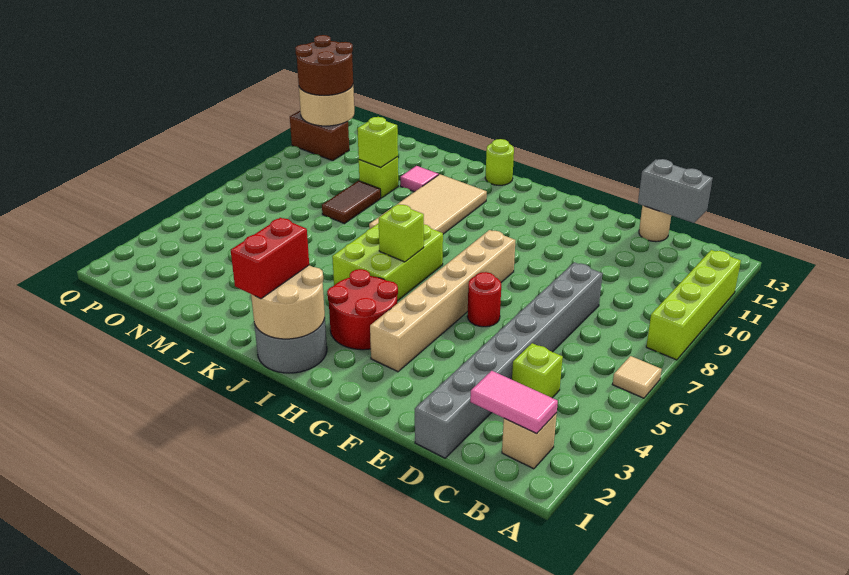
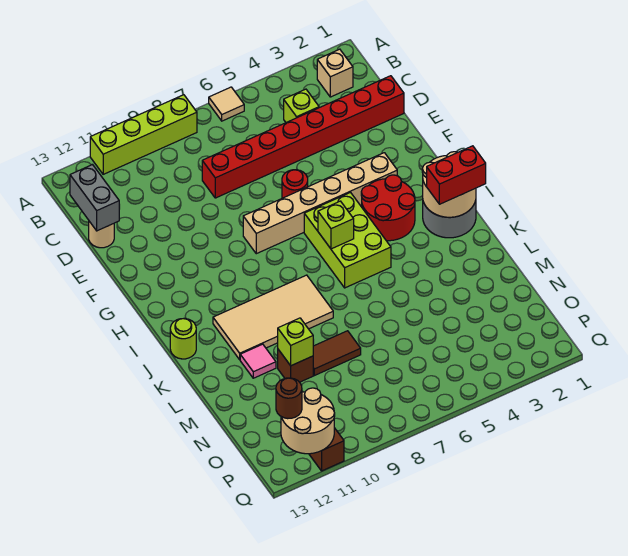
pink tile B2:C2 level 2 -> none
grey brick D1:D8 level 1 -> red brick D1:D8 level 1
lime brick I5:J7 level 1 -> lime brick H5:J6 level 1
lime brick M10 level 1 -> brown brick M10 level 1
brown round brick P11:Q12 level 3 -> brown round brick P12 level 3

